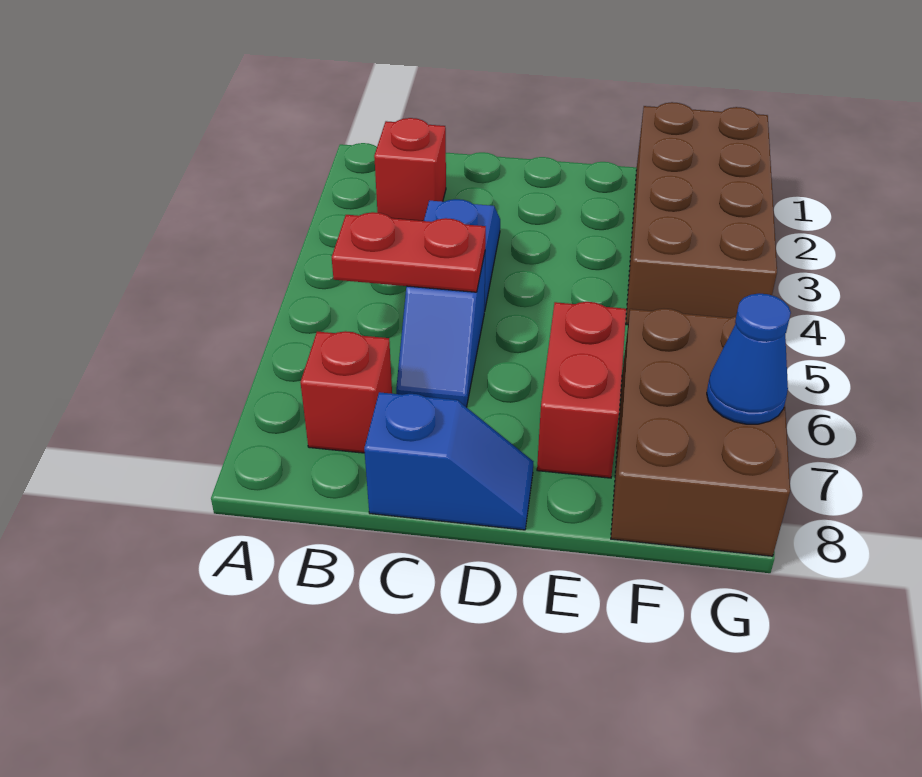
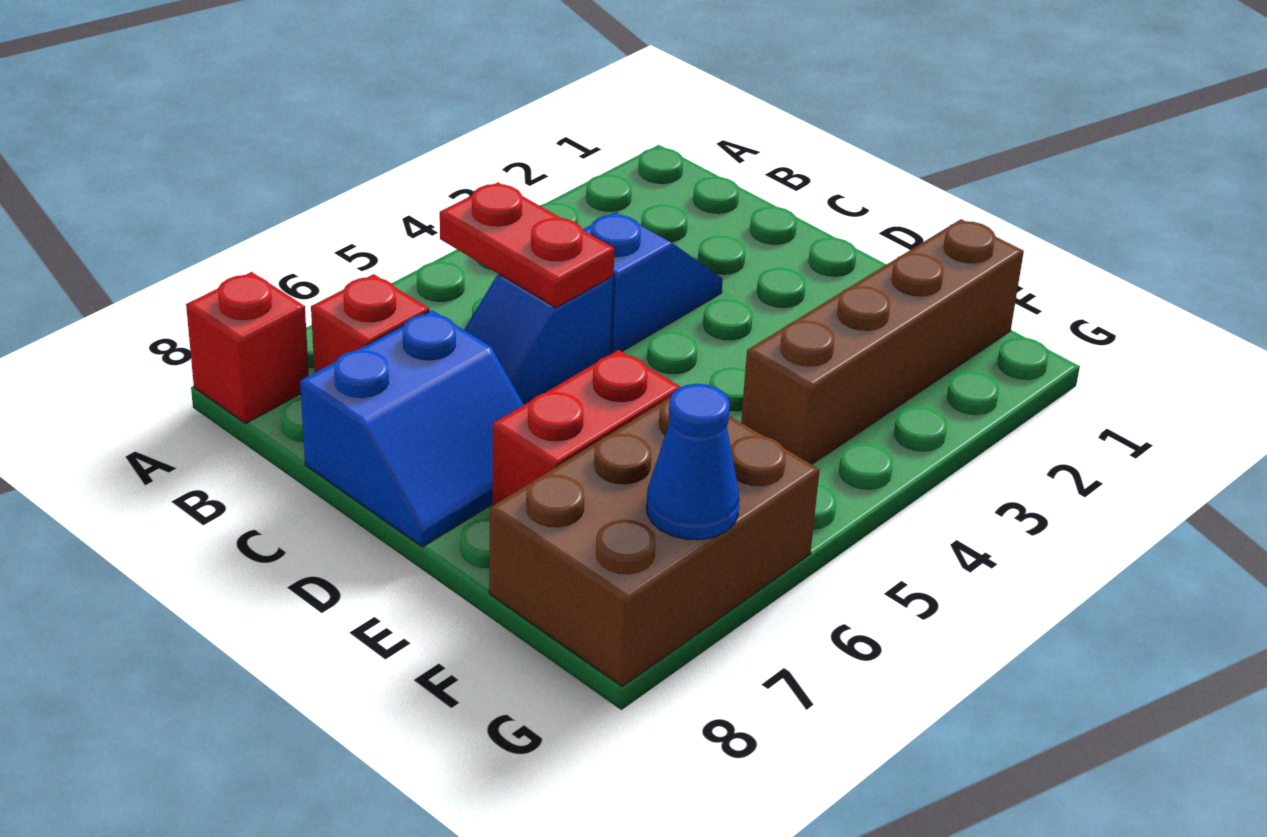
red brick B2 level 1 -> red brick A8 level 1
blue slope C8:D8 level 1 top C -> blue slope C7:D8 level 1 top C
brown brick F1:G4 level 1 -> brown brick F1:F4 level 1

